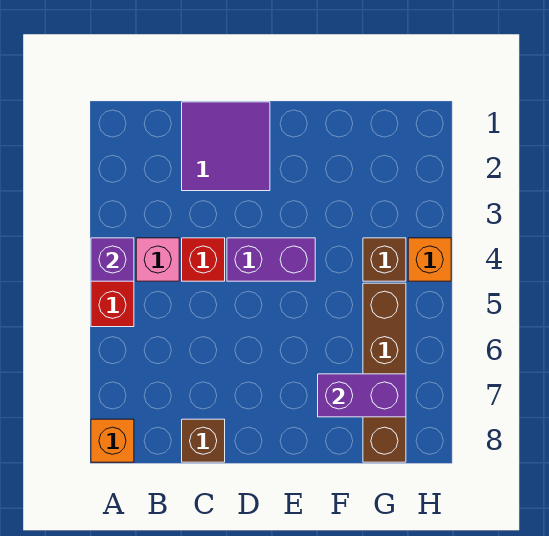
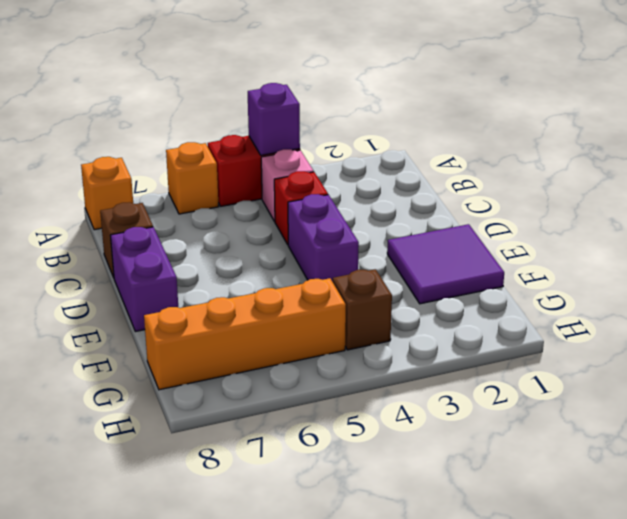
purple tile C1:D2 level 1 -> purple tile E1:F2 level 1
purple brick F7:G7 level 2 -> purple brick D8:E8 level 1
brown brick G5:G8 level 1 -> orange brick G5:G8 level 1
orange brick H4 level 1 -> orange brick A6 level 1

